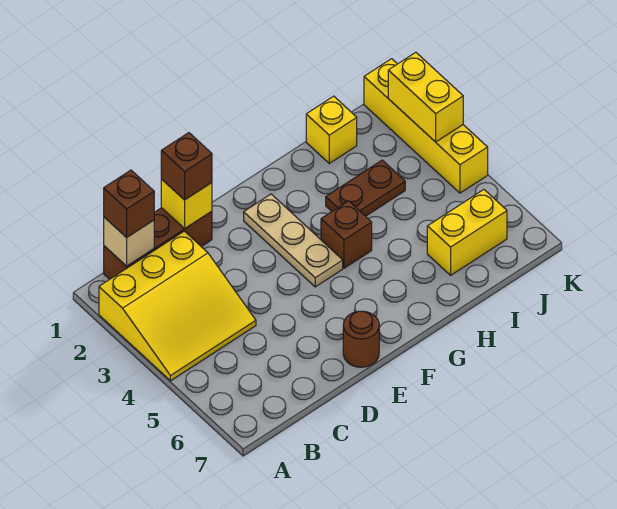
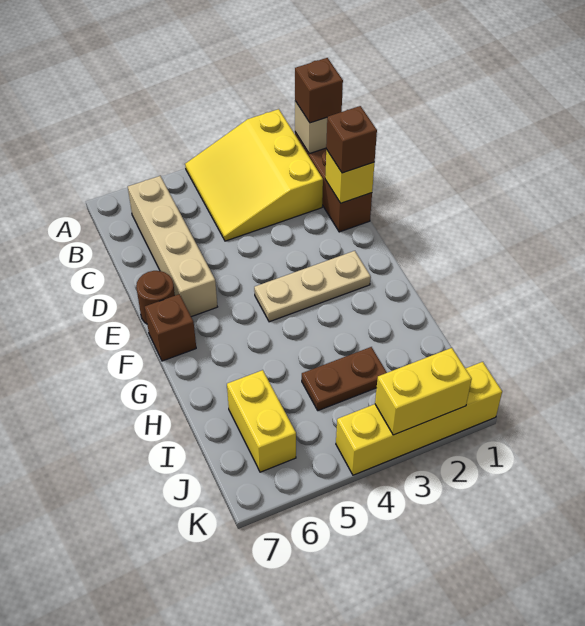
none -> tan brick B6:E6 level 1
brown brick G4 level 1 -> brown brick F7 level 1
brown plate H3:I3 level 1 -> brown plate I3:I4 level 1
yellow brick I1 level 1 -> none

